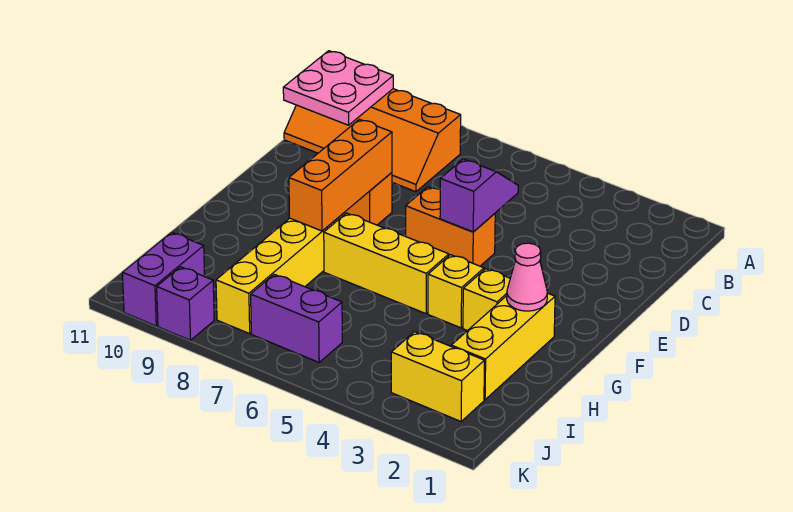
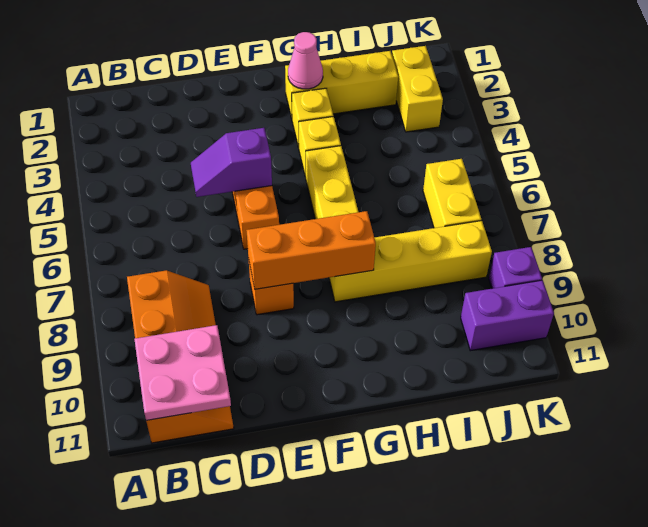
purple brick J6:J7 level 1 -> yellow brick J6:J7 level 1

